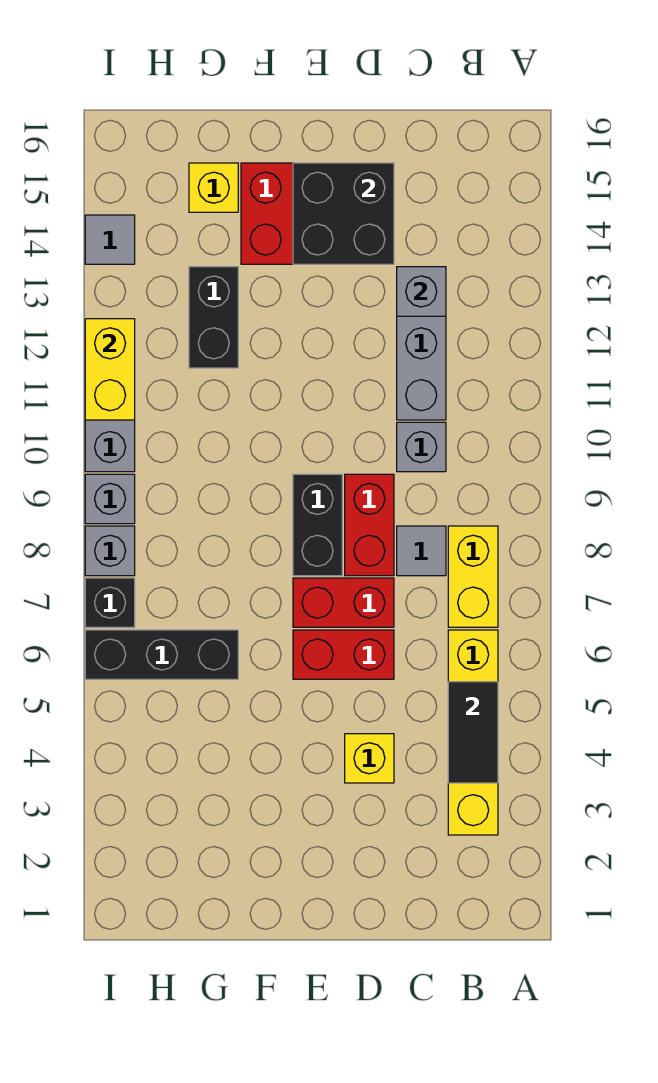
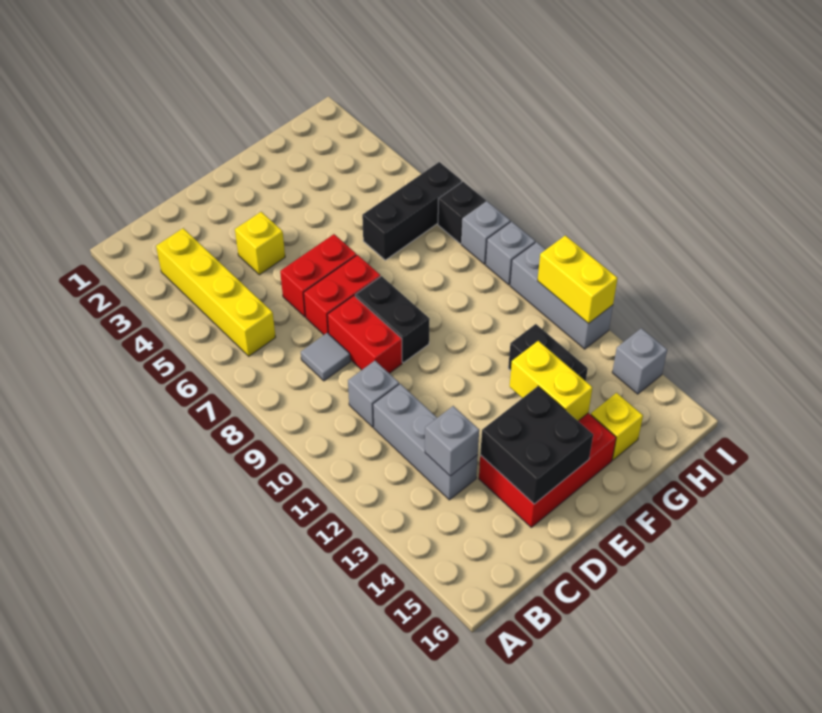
black tile B4:B5 level 2 -> none
yellow brick B7:B8 level 1 -> yellow brick F13:F14 level 2
grey tile I14 level 1 -> grey brick I14 level 1

